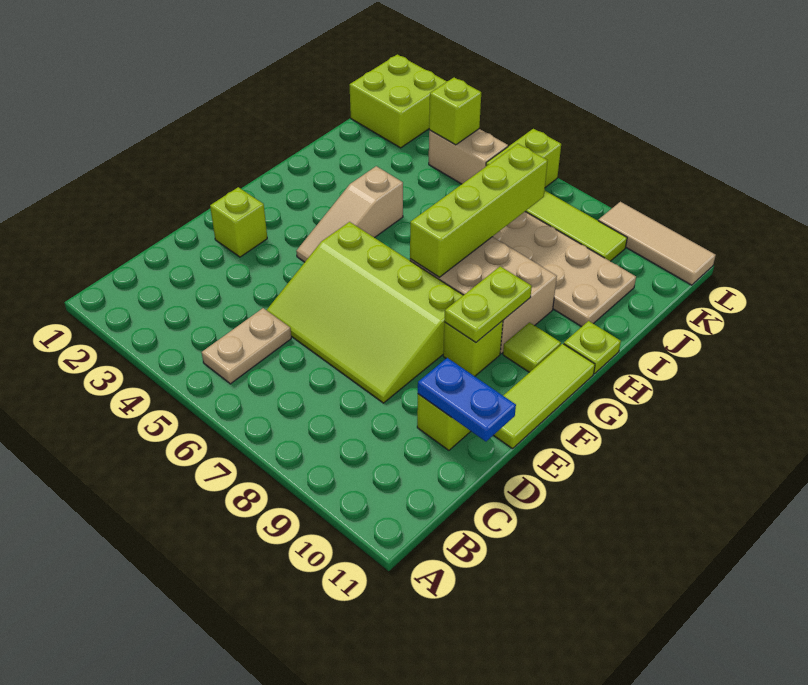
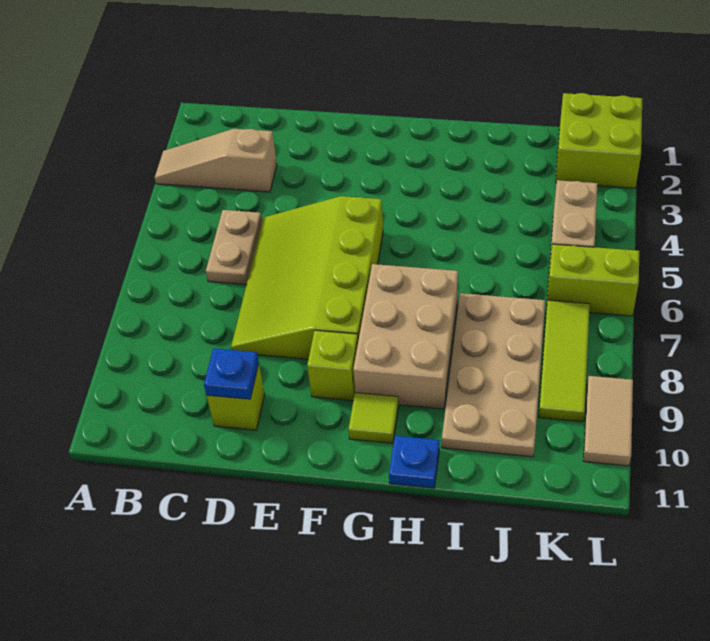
tan plate B5:C5 level 1 -> tan plate C5:C6 level 1
blue plate D10:D11 level 2 -> blue plate D10 level 2
lime brick E2 level 1 -> none
lime tile E11:G11 level 1 -> none
tan slope F4:H4 level 1 top H -> tan slope A3:C3 level 1 top C
lime plate F9:G9 level 2 -> none
lime brick G7:J7 level 2 -> none
lime plate H11 level 1 -> blue plate H11 level 1
lime brick K4 level 2 -> none
tan tile L9:L11 level 1 -> tan tile L9:L10 level 1

